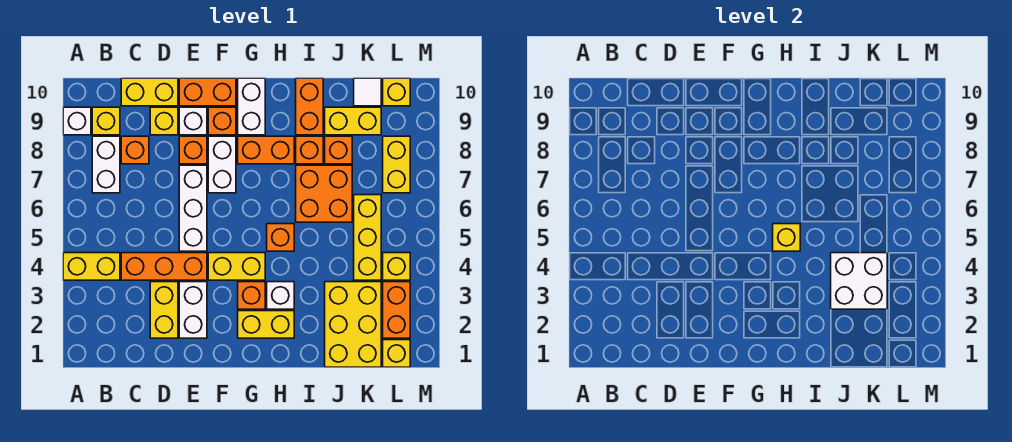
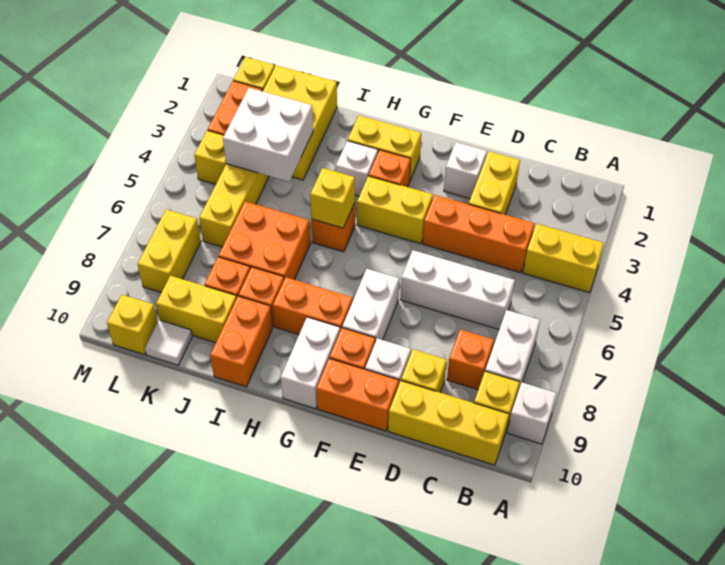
yellow brick C10:D10 level 1 -> yellow brick B10:D10 level 1
white brick E2:E3 level 1 -> white brick E2 level 1
white brick E5:E7 level 1 -> white brick C6:E6 level 1
orange brick E8 level 1 -> none

